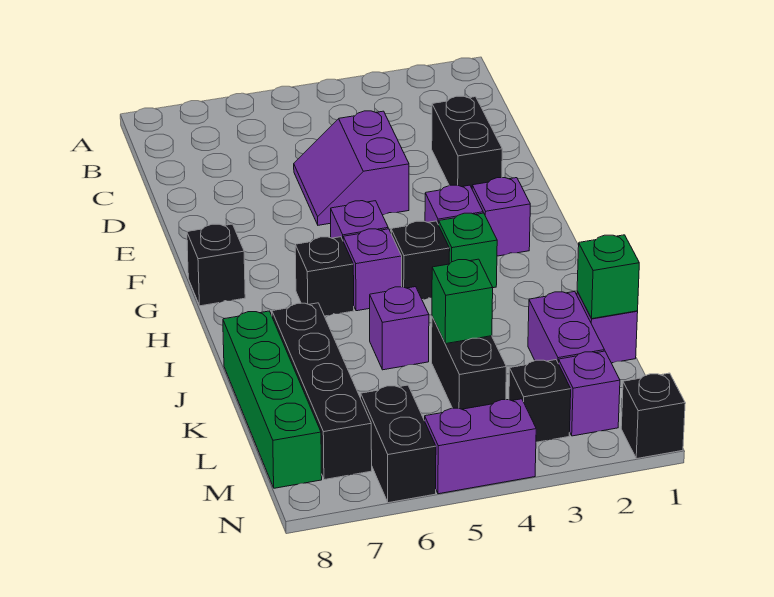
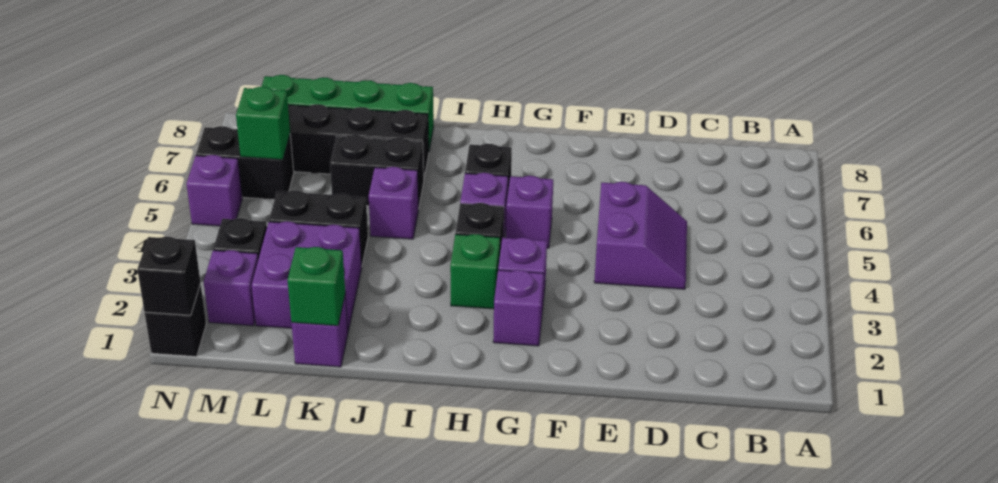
black brick D2:E2 level 1 -> black brick J6:K6 level 1
purple slope D4:E5 level 1 top 4 -> purple slope D4:E5 level 1 top E
black brick G8 level 1 -> black brick N1 level 2
purple brick K2:L2 level 1 -> purple brick K2:L3 level 1
green brick K4 level 2 -> green brick M6 level 2
purple brick N4:N5 level 1 -> purple brick N5 level 1

